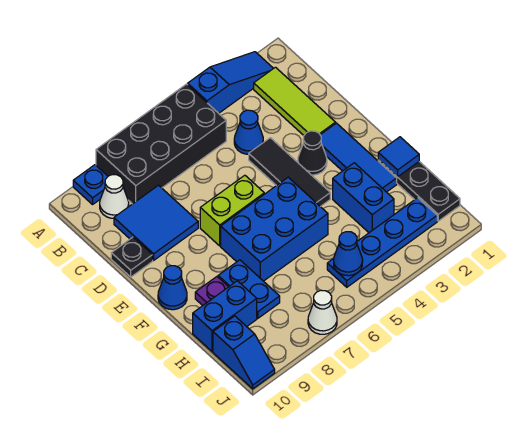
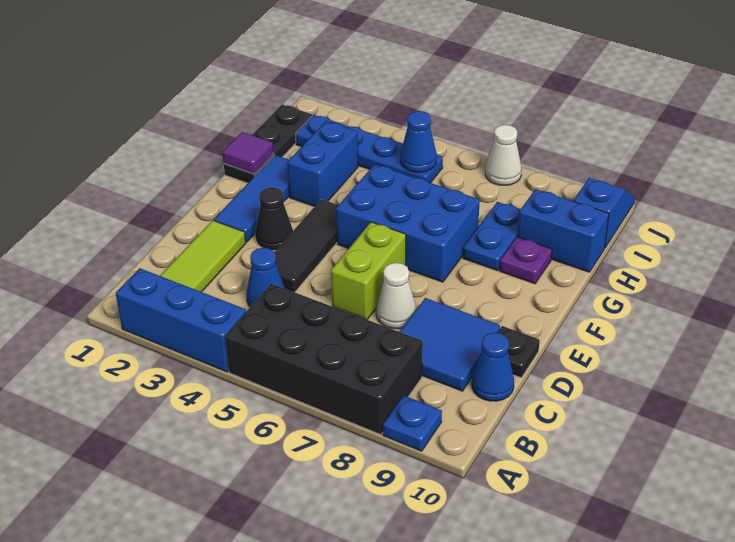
blue slope A2:A4 level 1 top 4 -> blue brick A2:A4 level 1
white cone B9 level 1 -> white cone D7 level 1
lime brick E6:E7 level 1 -> lime brick D6:E6 level 1
blue cone F10 level 1 -> blue cone C10 level 1
blue tile G1 level 2 -> purple tile G1 level 2

